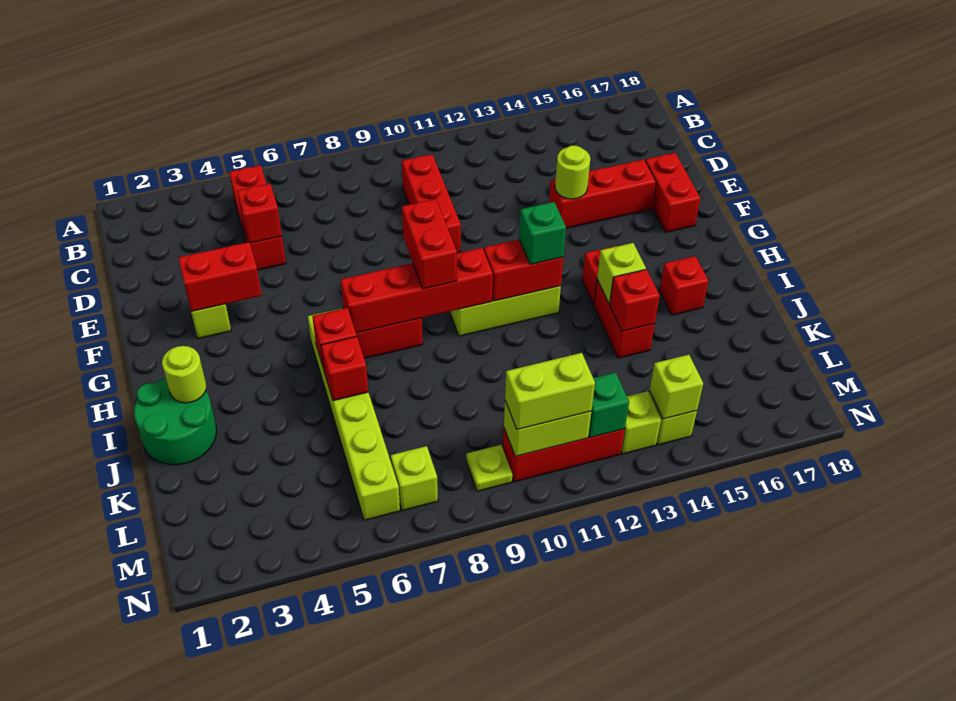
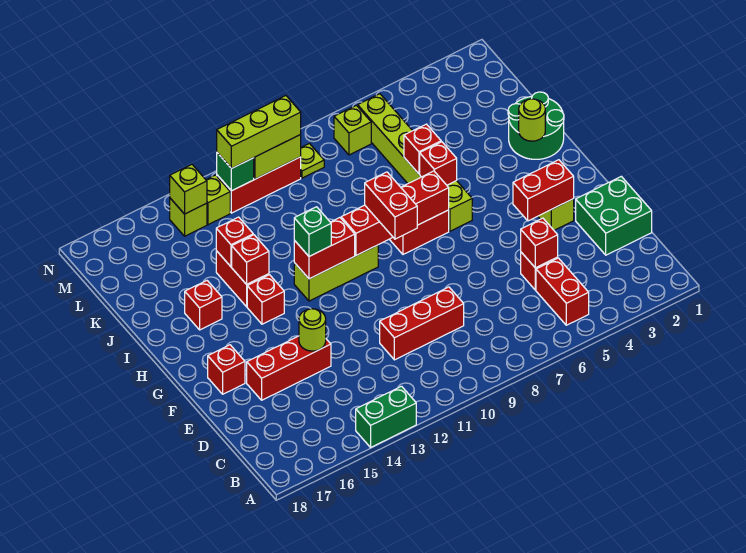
none -> green brick A13:A14 level 1
red brick C10:E10 level 1 -> red brick D9:D11 level 1
none -> green brick D1:E2 level 1
red brick E17:F17 level 1 -> red brick F17 level 1
lime brick I14 level 2 -> red brick I14 level 2
lime brick M10:M11 level 3 -> lime brick M10:M12 level 3

